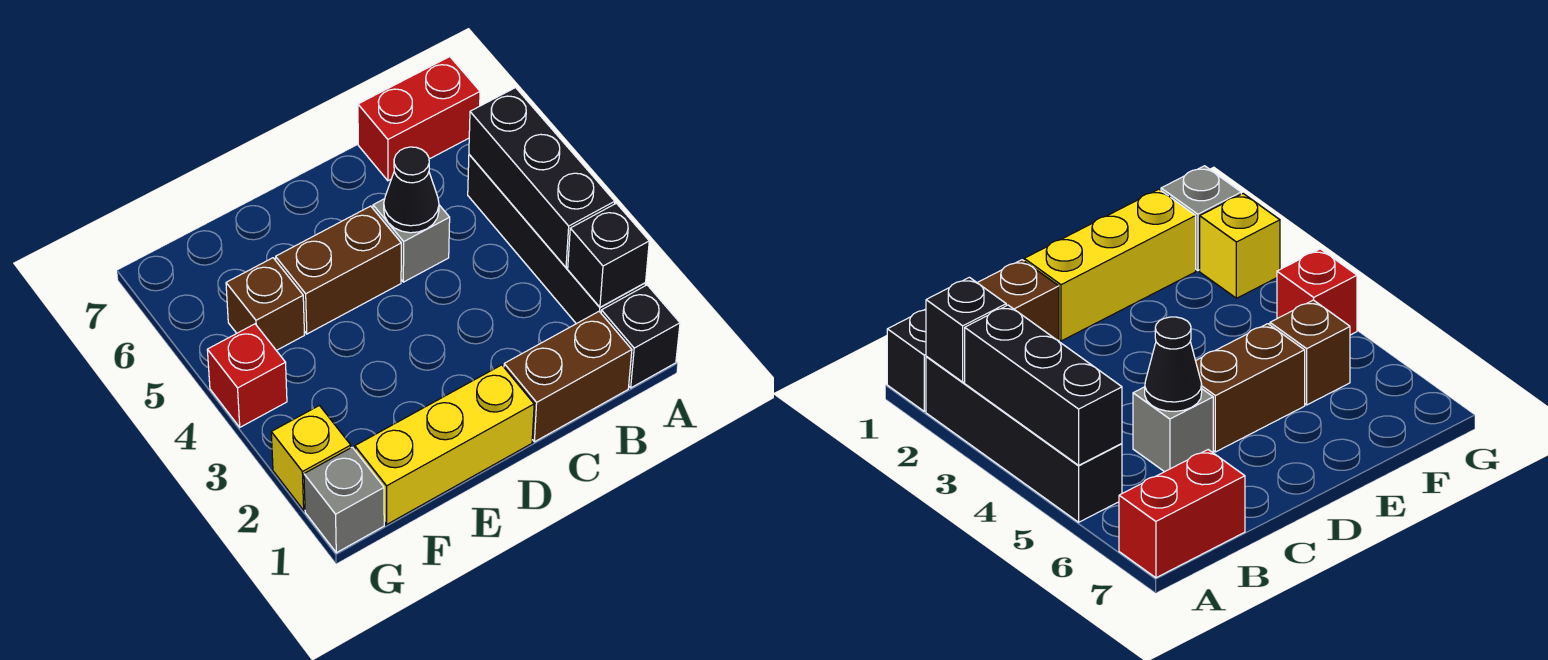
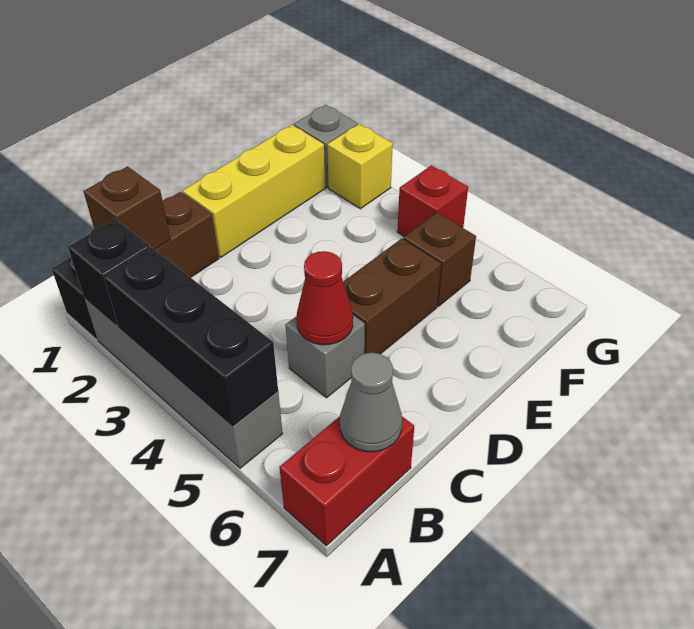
black brick A2:A5 level 1 -> grey brick A2:A5 level 1
none -> brown brick B1 level 2
none -> grey cone B7 level 2
black cone C5 level 2 -> red cone C5 level 2

